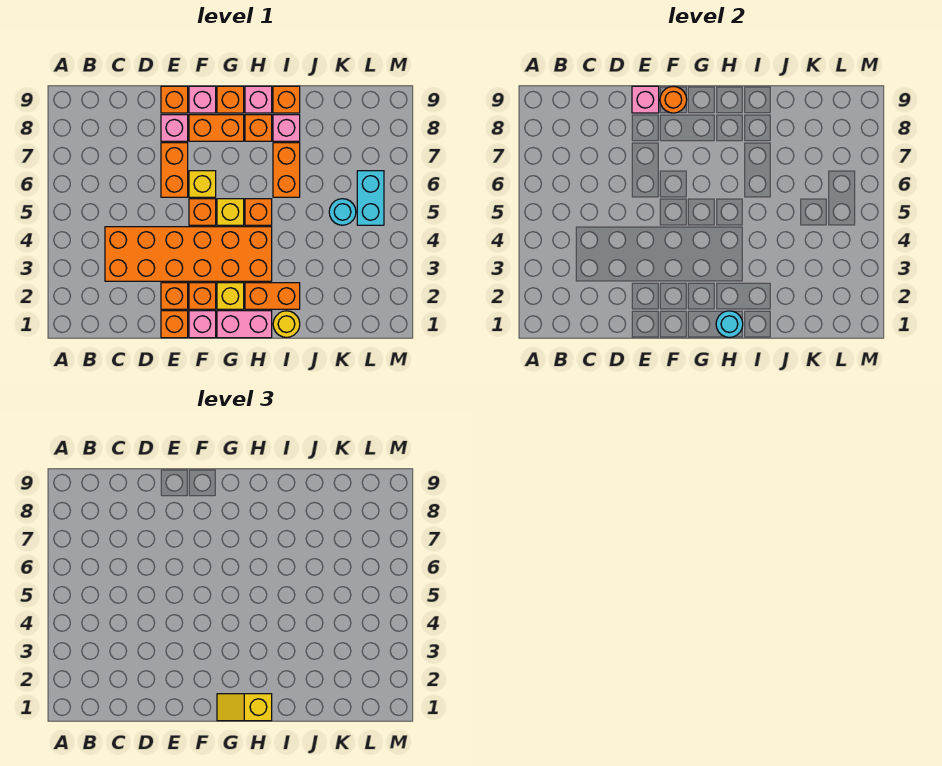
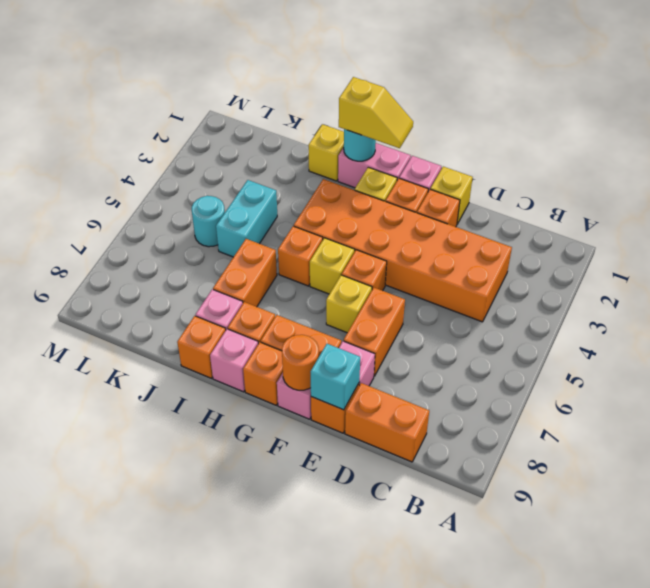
orange brick E1 level 1 -> yellow brick E1 level 1
pink brick E9 level 2 -> cyan brick E9 level 2
orange brick H2:I2 level 1 -> orange brick C9:D9 level 1
yellow round brick I1 level 1 -> yellow brick I1 level 1
cyan brick L5:L6 level 1 -> cyan brick J4:J5 level 1

